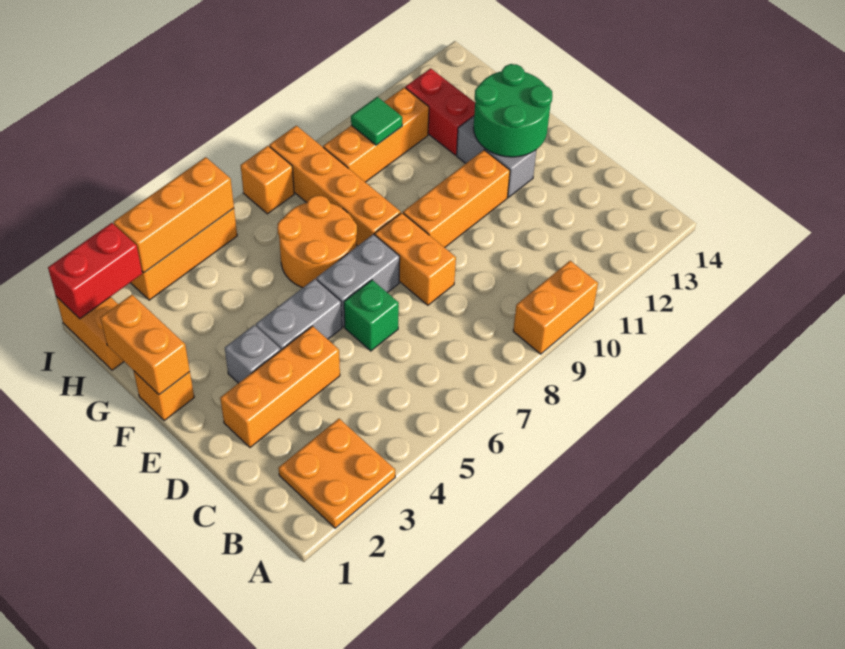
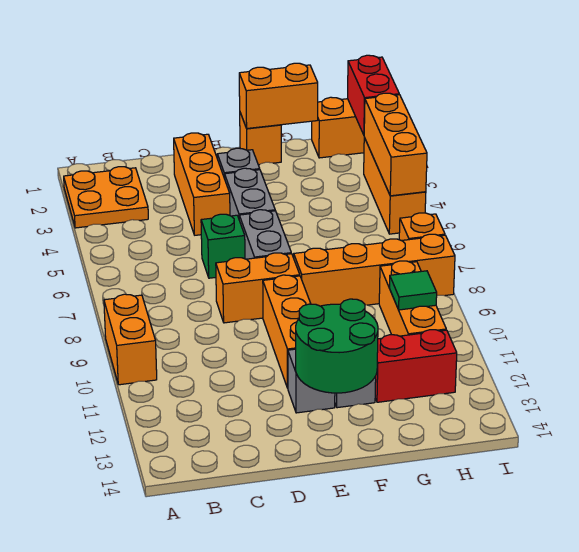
orange round brick F6:G7 level 1 -> none

